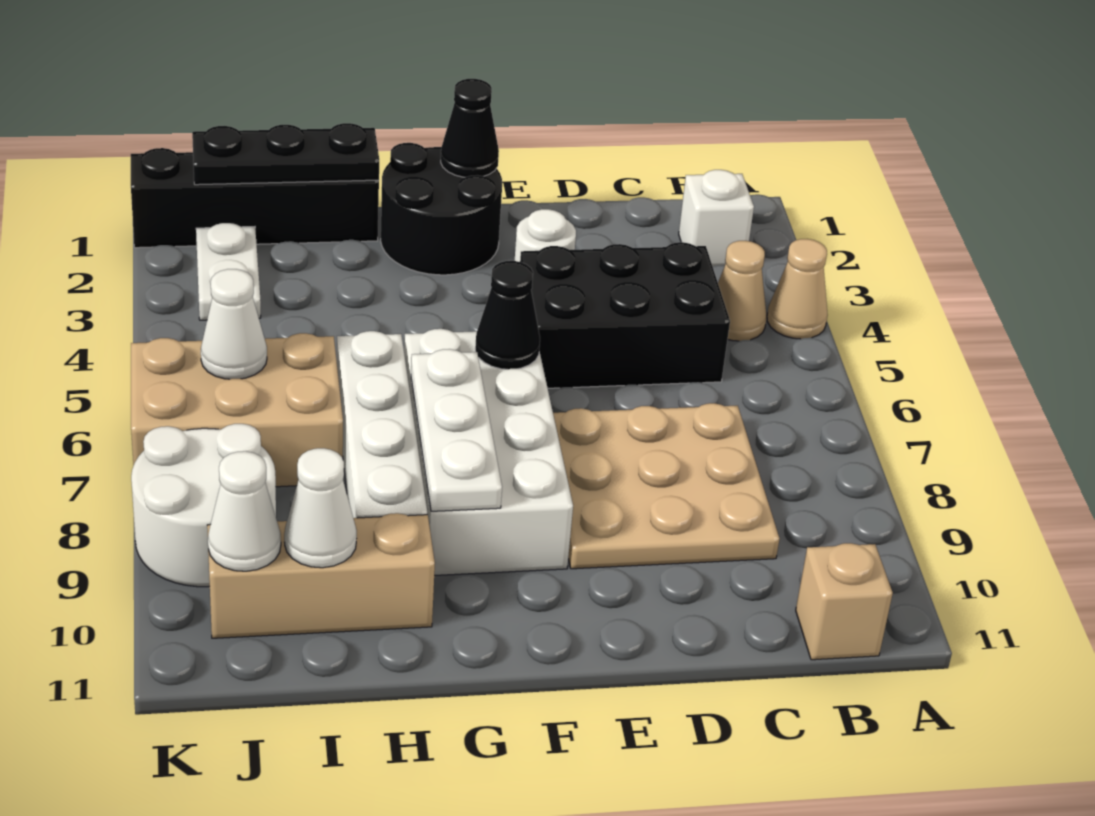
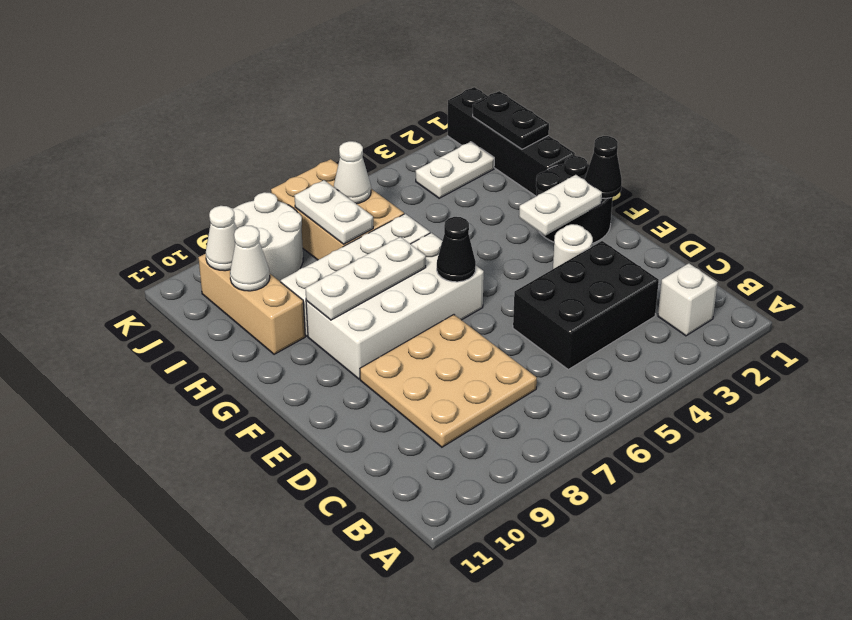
tan cone A4 level 1 -> none
tan cone B4 level 1 -> none
tan brick B11 level 1 -> none
black brick C4:E5 level 1 -> black brick C3:D5 level 1
none -> white plate F2:F3 level 2
black plate H1:J1 level 2 -> black plate I1:J1 level 2
none -> white plate I7:J7 level 2

